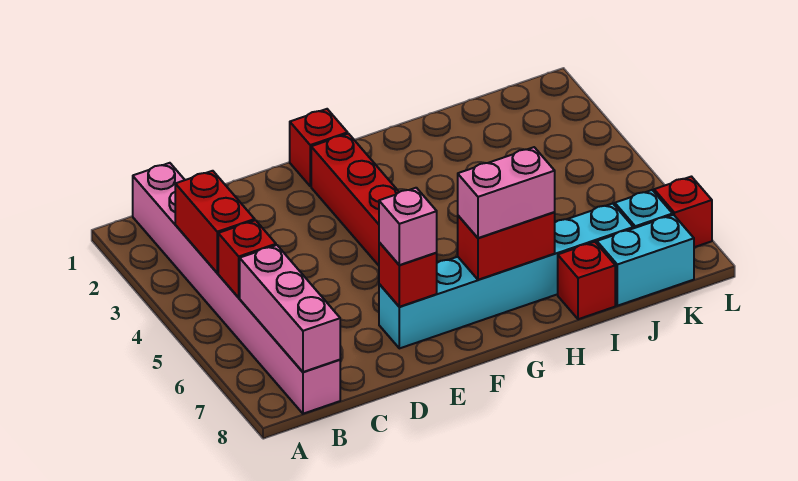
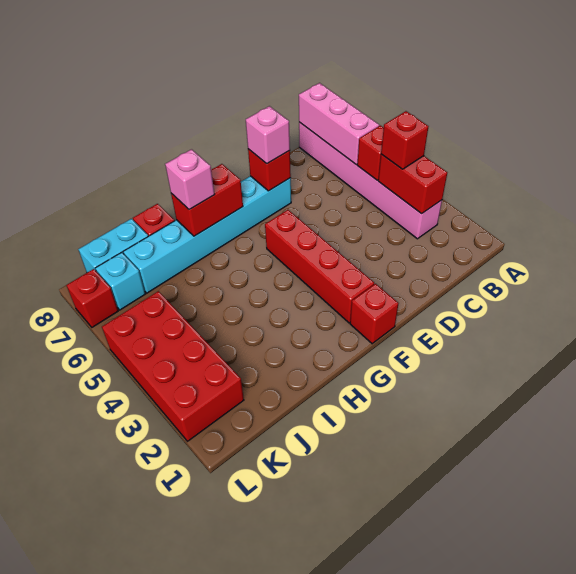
pink brick B1:B8 level 1 -> pink brick B3:B8 level 1
none -> red brick B4 level 3
pink brick G7:H7 level 3 -> pink brick H7 level 3
none -> red brick K2:L5 level 1

